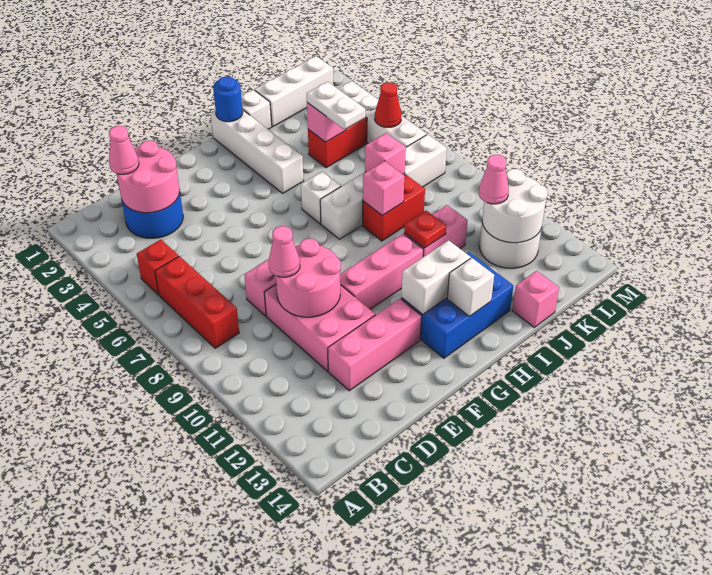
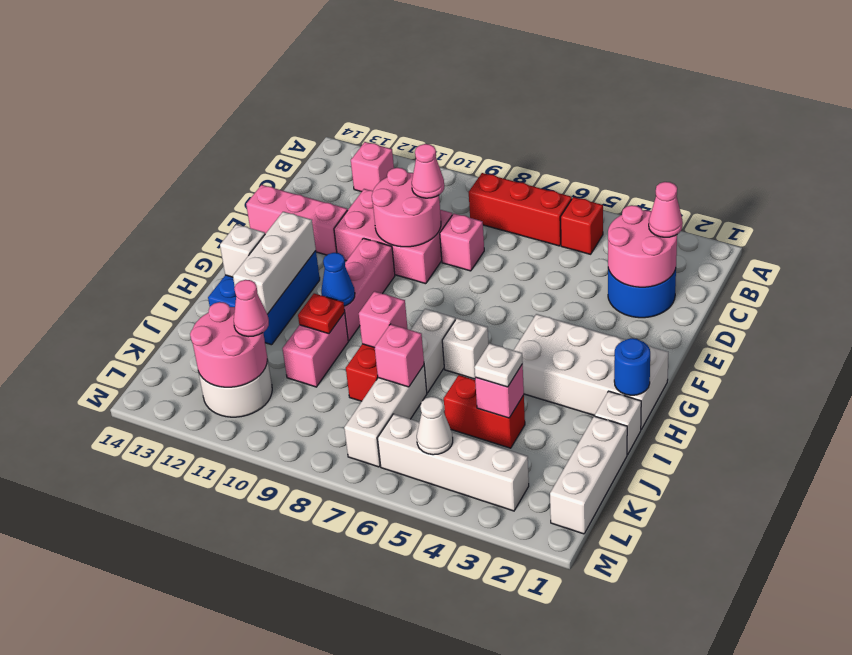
pink brick D12:F12 level 1 -> pink brick E12:E14 level 1
white brick G12:H12 level 2 -> white brick G12:I12 level 2
white brick H1:H4 level 1 -> white brick G1:H4 level 1
none -> blue cone H10 level 2
red brick J4:K4 level 1 -> red brick J4:J5 level 1
white plate J4:J5 level 3 -> white plate J4 level 3
pink brick J14 level 1 -> pink brick B12 level 1
white round brick K11:L12 level 2 -> pink round brick K11:L12 level 2
red cone L5 level 2 -> white cone L5 level 2

